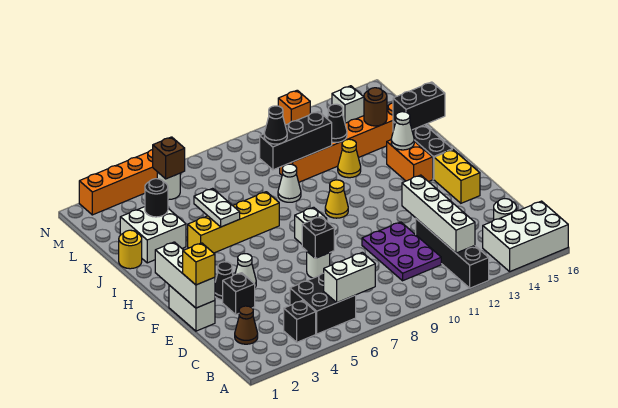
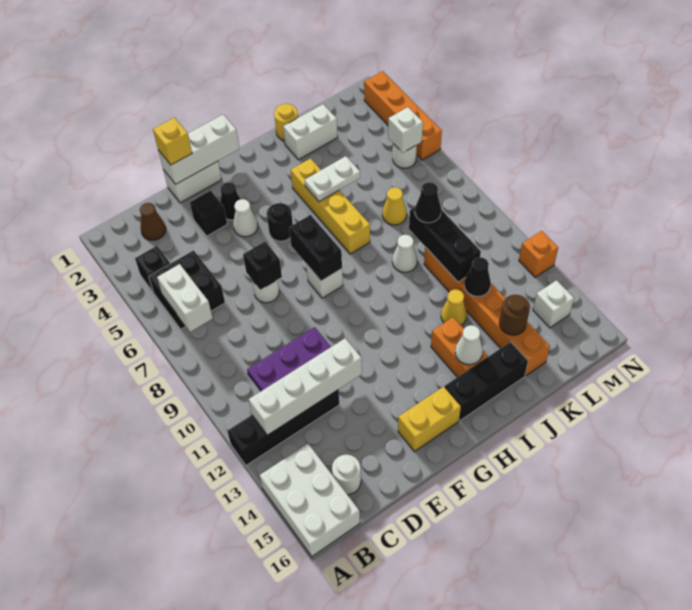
yellow cone H10 level 1 -> yellow cone K7 level 1
orange brick H14:I14 level 1 -> orange brick I13:I14 level 1
white brick J2:K3 level 1 -> white brick J2:K2 level 1
black brick J15:J16 level 2 -> black brick G7:G8 level 2
black round brick K3 level 2 -> black round brick G5 level 1
brown brick M5 level 2 -> white brick M5 level 2

